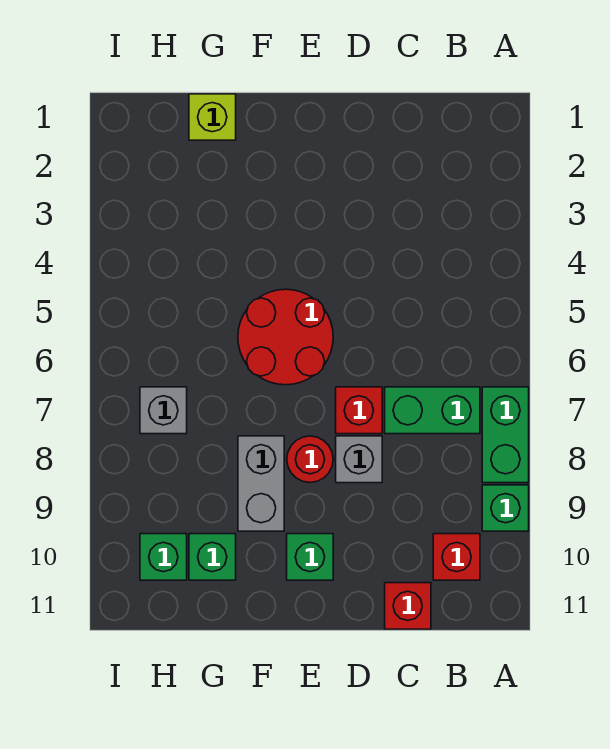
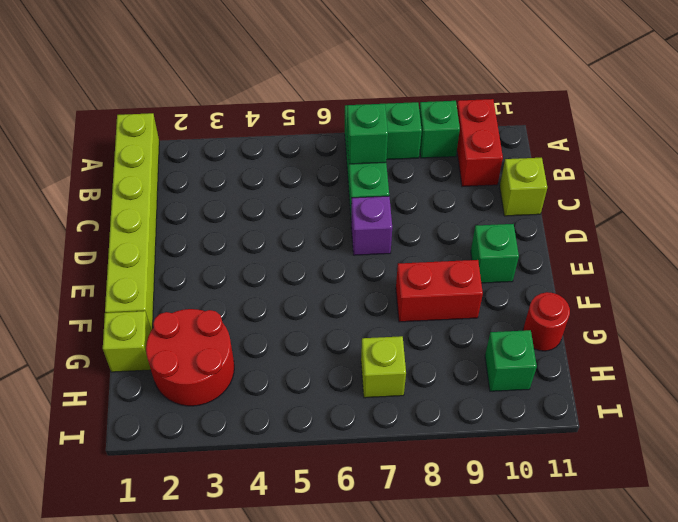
none -> lime brick A1:F1 level 1
red brick B10 level 1 -> red brick A10:B10 level 1
red brick C11 level 1 -> lime brick C11 level 1
red brick D7 level 1 -> purple brick D7 level 1
grey brick D8 level 1 -> none
red round brick E5:F6 level 1 -> red round brick G2:H3 level 1
red round brick E8 level 1 -> red round brick G11 level 1
grey brick F8:F9 level 1 -> red brick F8:F9 level 1
green brick G10 level 1 -> green brick B7 level 2
grey brick H7 level 1 -> lime brick H7 level 1

